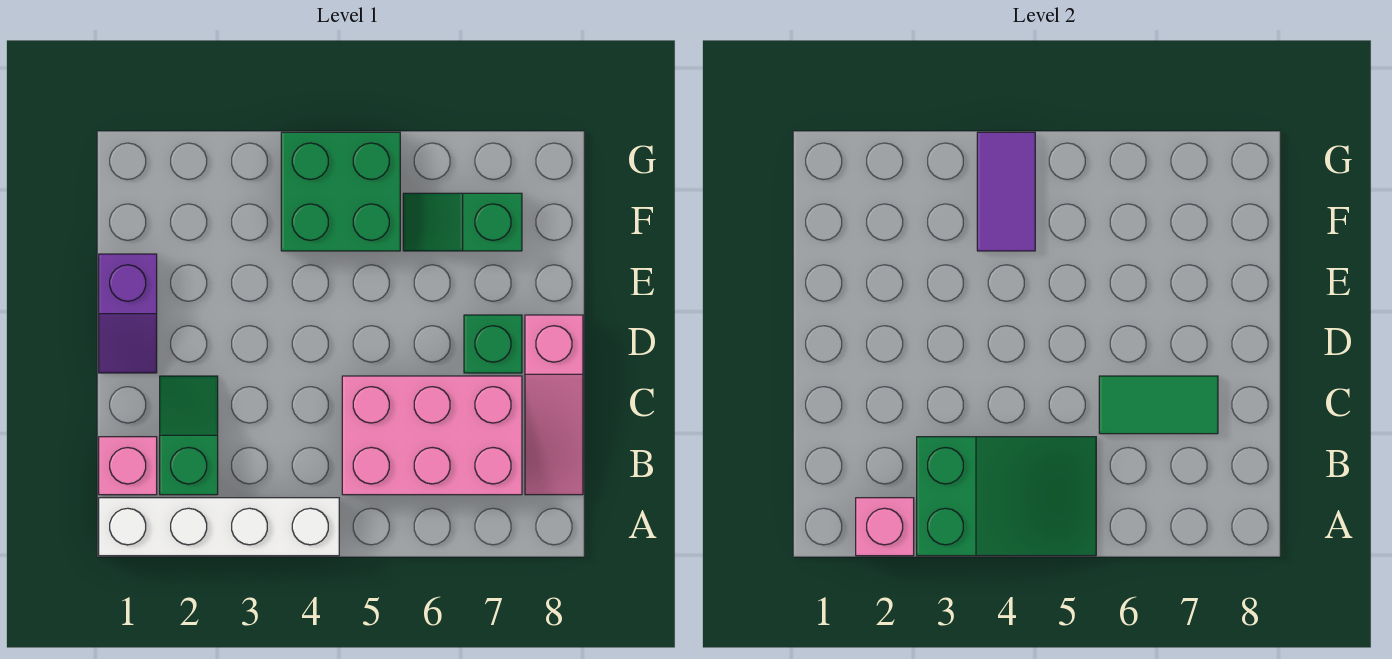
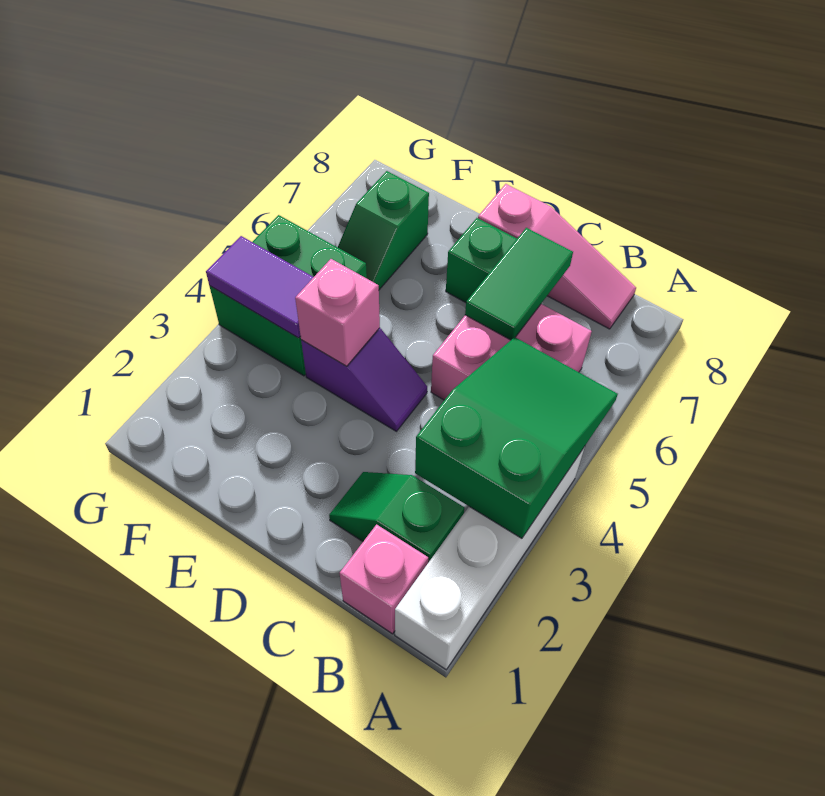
pink brick A2 level 2 -> pink brick E4 level 2
pink brick B5:C7 level 1 -> pink brick B5:C6 level 1
purple slope D1:E1 level 1 top E -> purple slope D4:E4 level 1 top E

